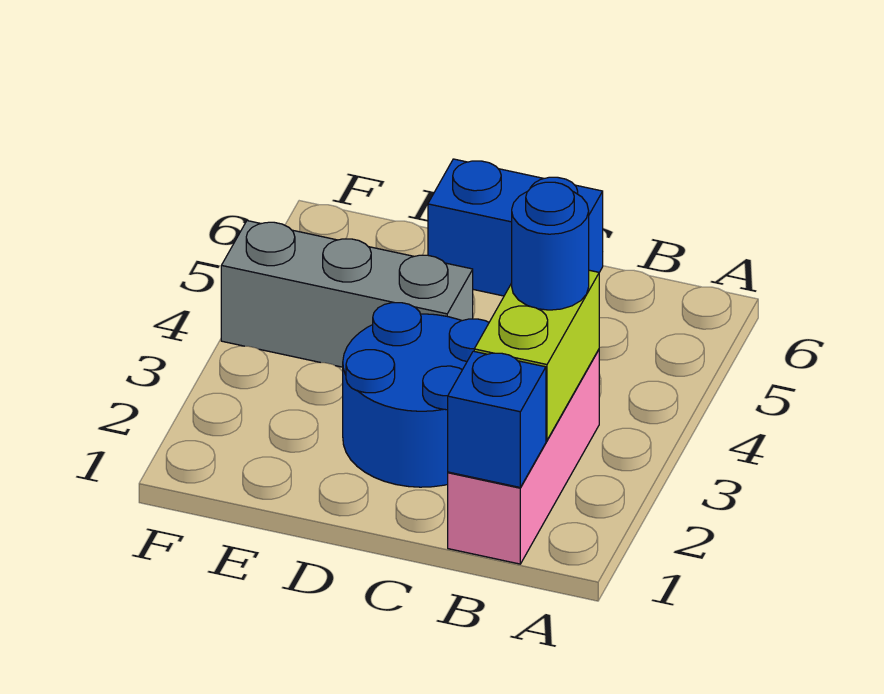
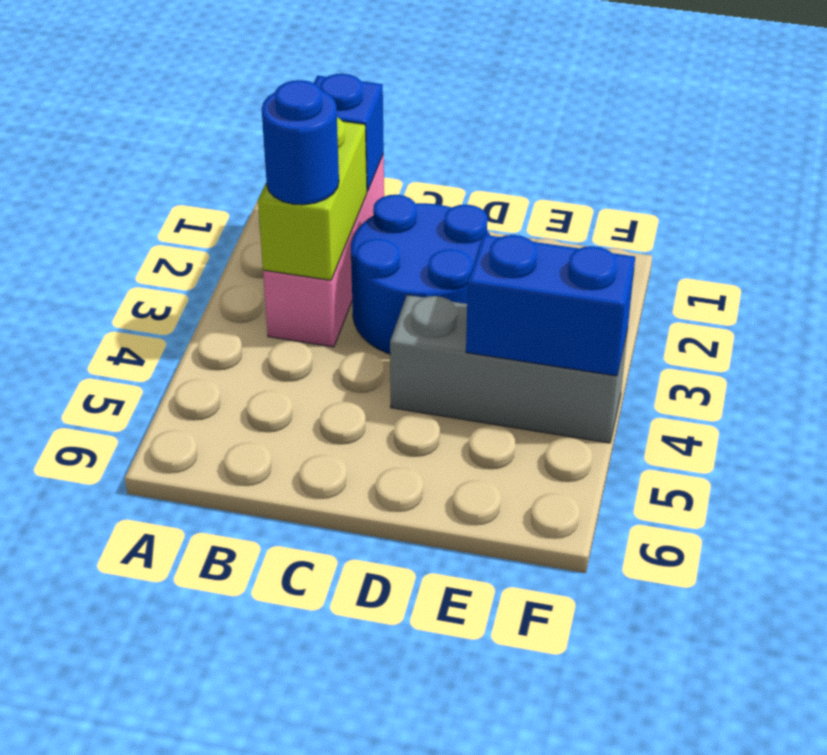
blue brick C6:D6 level 1 -> blue brick E4:F4 level 2

